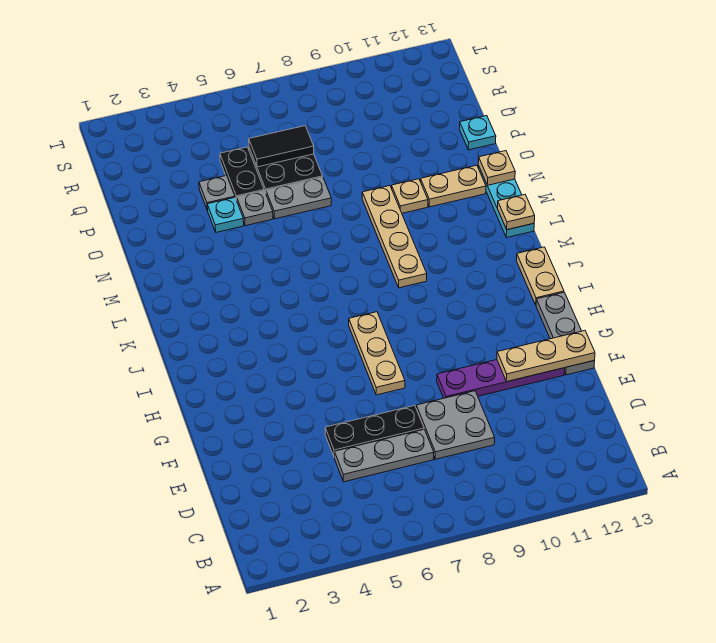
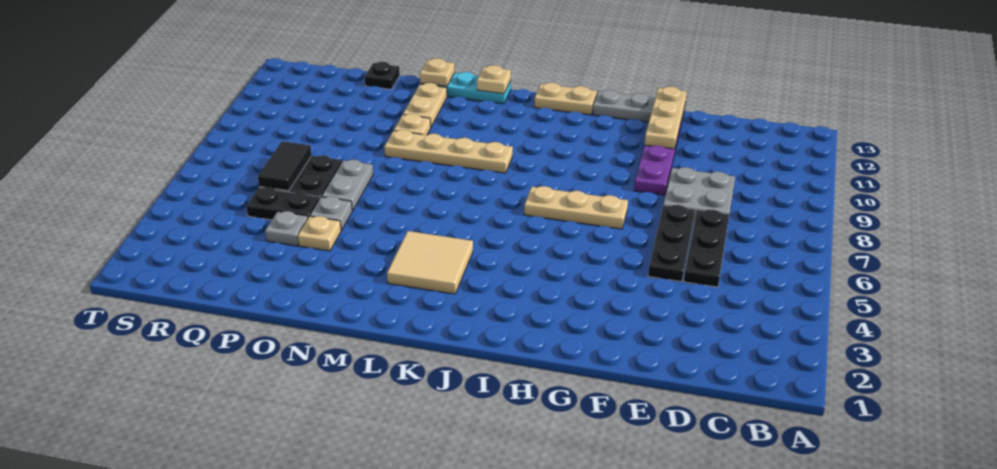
grey plate D5:D7 level 1 -> black plate D5:D7 level 1
none -> tan tile K3:L4 level 1
cyan plate O4 level 1 -> tan plate O4 level 1
cyan plate P13 level 1 -> black plate P13 level 1

